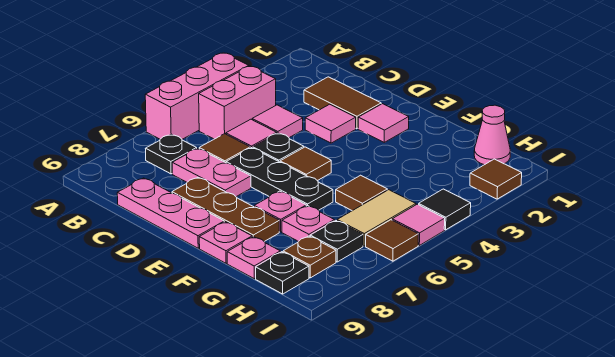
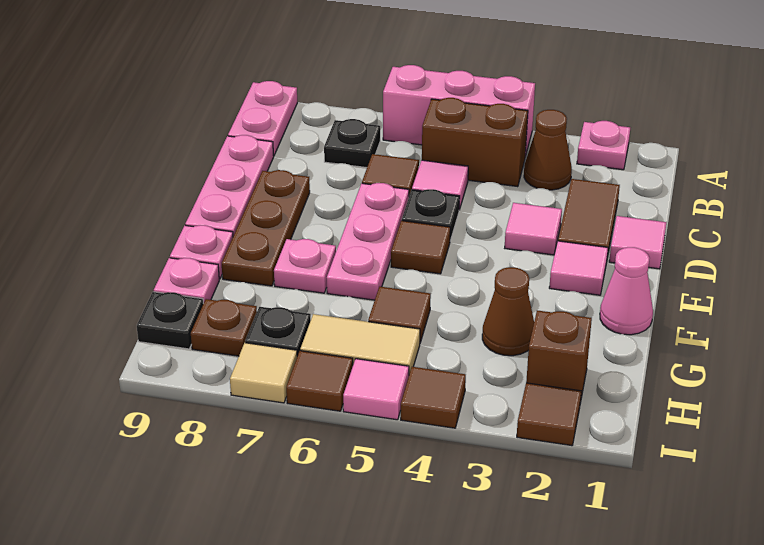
none -> brown cone B3 level 1
pink brick B4:B5 level 1 -> brown brick B4:B5 level 1
pink tile C4 level 1 -> pink tile D1 level 1
pink plate C7:D7 level 1 -> pink plate A9:B9 level 1
black plate D6:F6 level 1 -> pink plate D6:F6 level 1
none -> brown cone G3 level 1
pink plate G7 level 1 -> pink plate A2 level 1
pink cone H1 level 1 -> pink cone F1 level 1
none -> brown brick H2 level 1
black tile I4 level 1 -> brown tile I4 level 1
none -> tan tile I7 level 1

